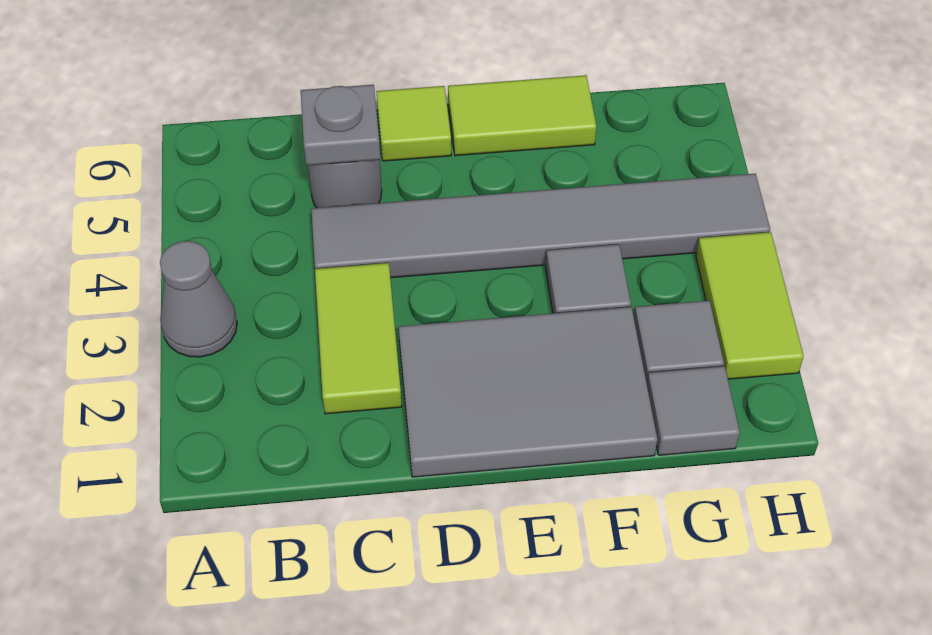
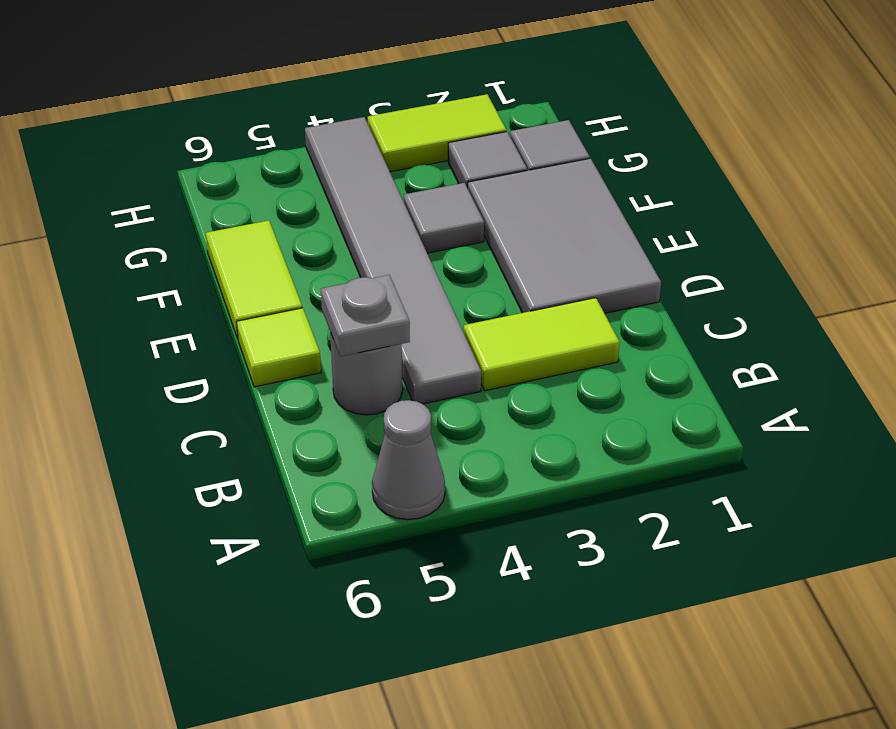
grey cone A3 level 1 -> grey cone A5 level 1

